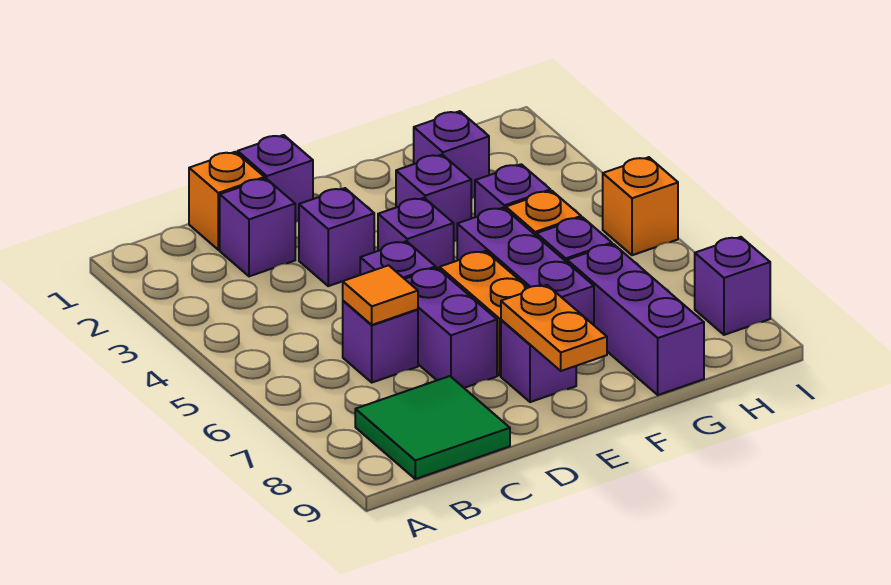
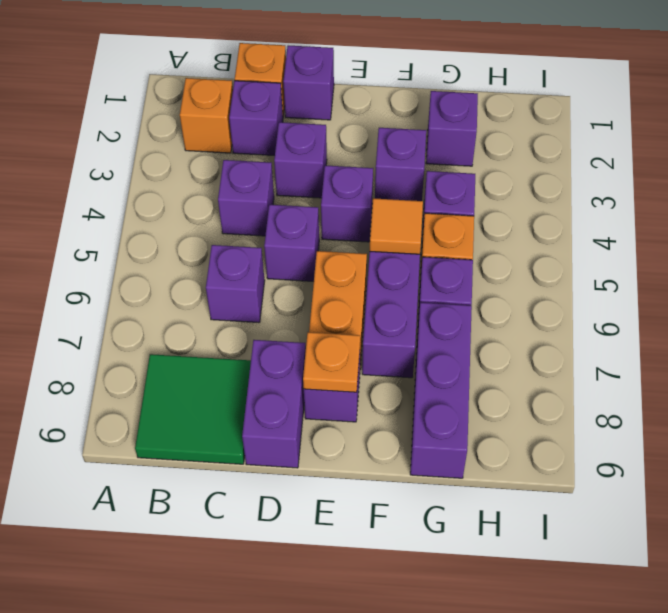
orange tile C6 level 2 -> orange tile F5 level 2
purple brick D6:D7 level 1 -> purple brick D8:D9 level 1
orange plate E8:E9 level 2 -> orange plate E8 level 2
orange brick I5 level 1 -> orange brick B2 level 1
purple brick I8 level 1 -> purple brick C4 level 1

